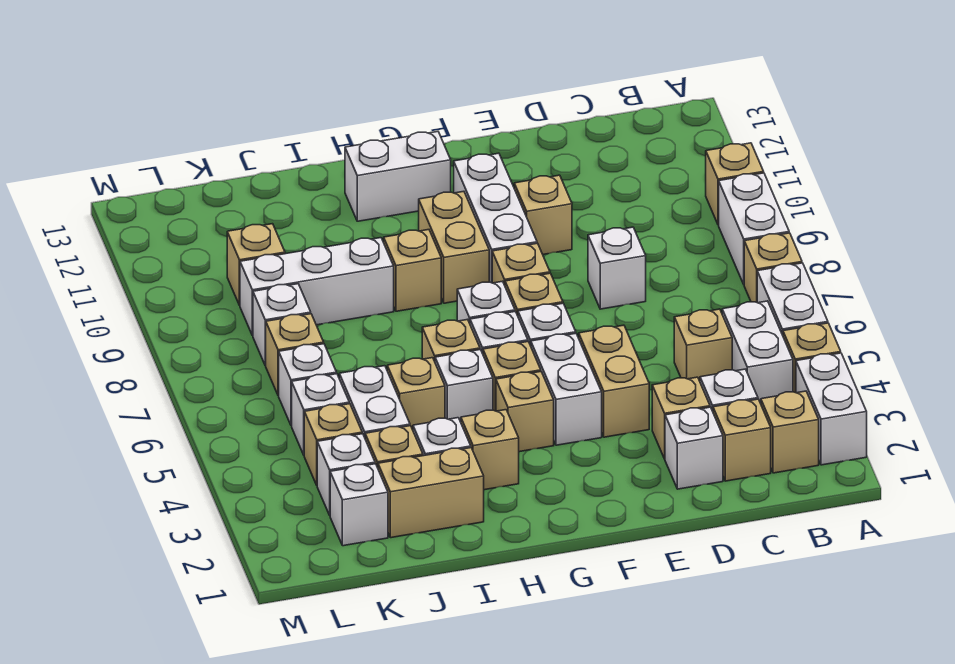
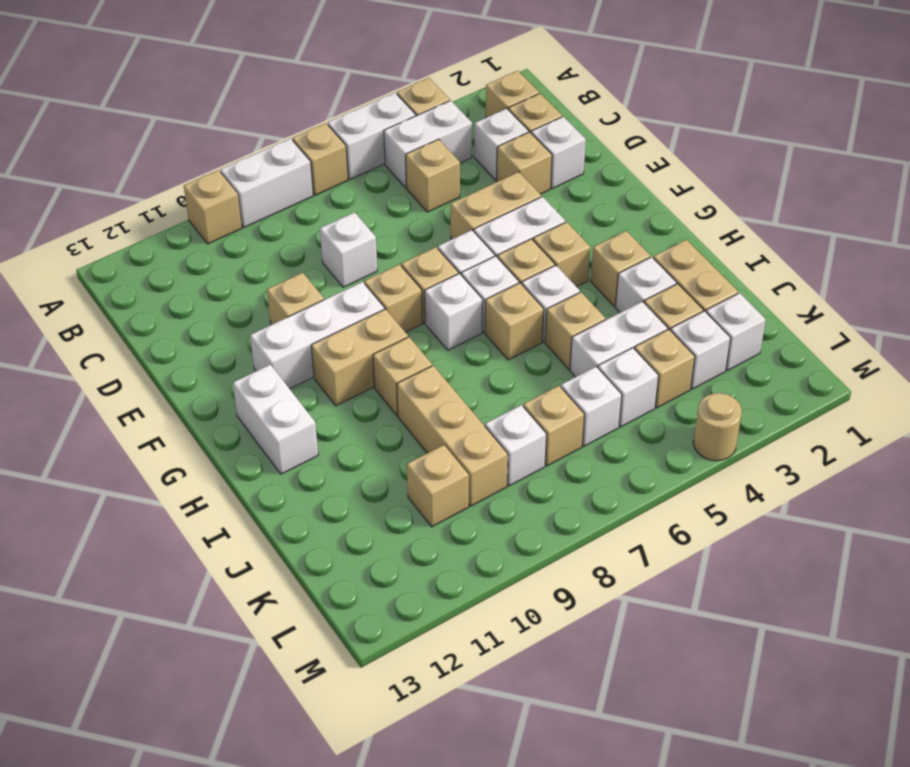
white brick A2:A3 level 1 -> none
white brick I9:K9 level 1 -> tan brick I9:K9 level 1
none -> tan round brick M4 level 1

